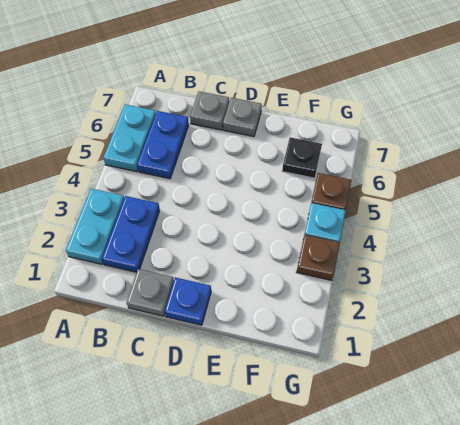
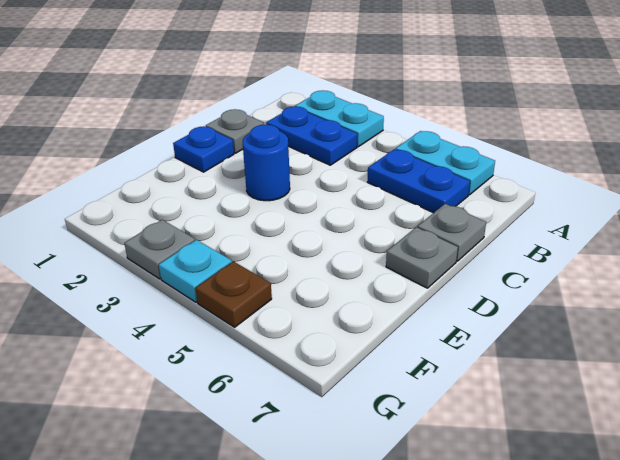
none -> blue round brick D3 level 1
black plate F6 level 1 -> none
brown plate G3 level 1 -> grey plate G3 level 1

